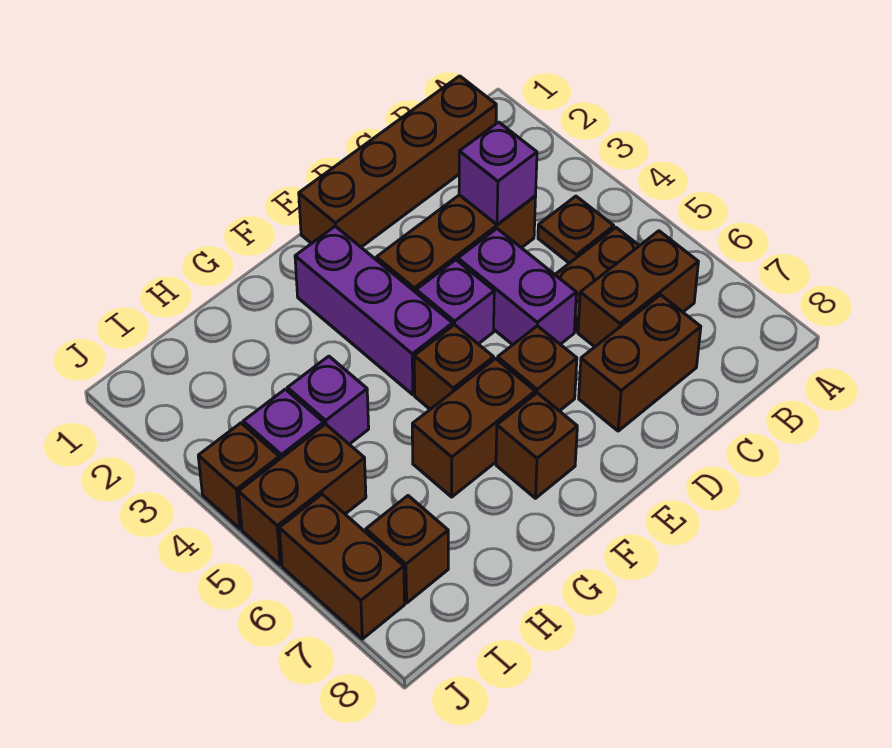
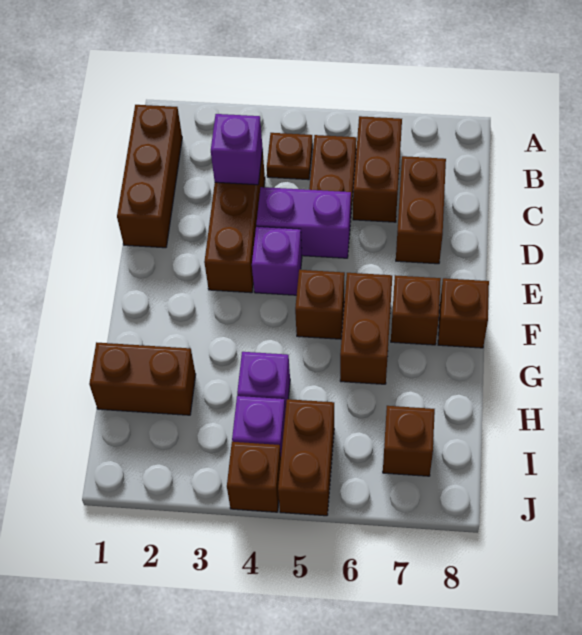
brown brick B1:E1 level 1 -> brown brick B1:D1 level 1
brown brick E6 level 1 -> brown brick F8 level 1
purple brick F2:F4 level 1 -> none
brown brick J6:J7 level 1 -> brown brick H1:H2 level 1

